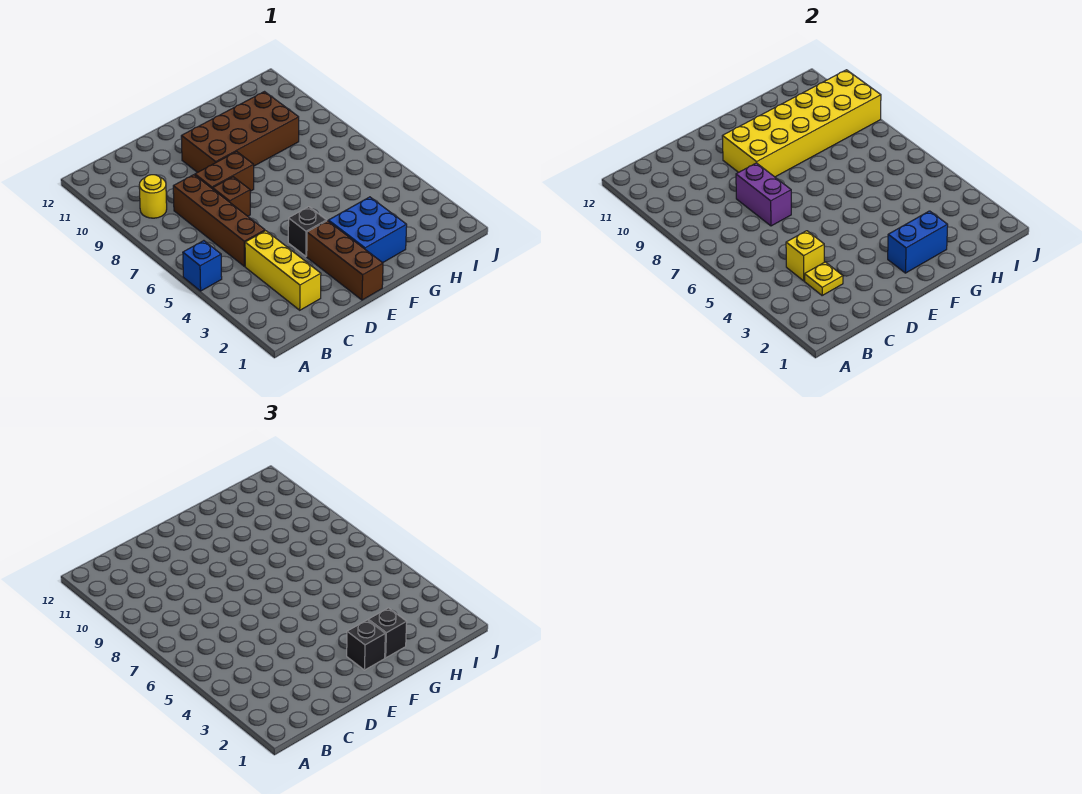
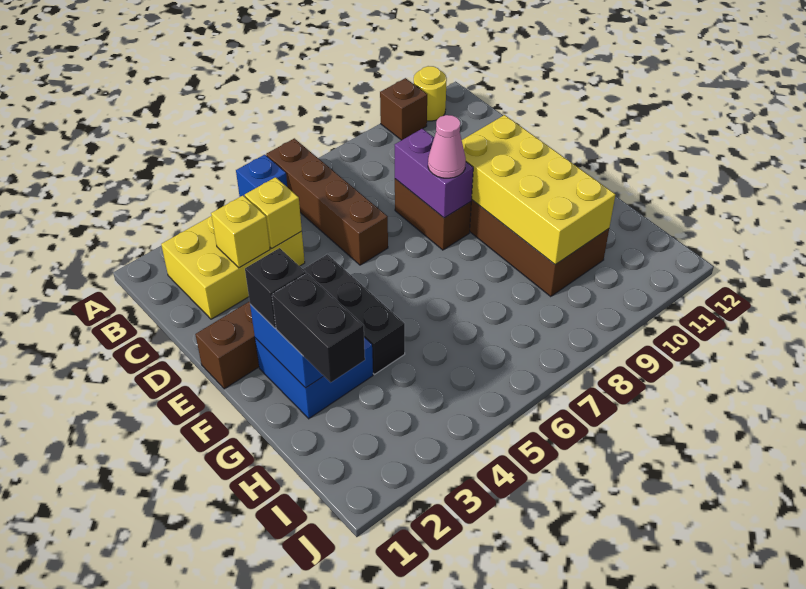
yellow round brick B9 level 1 -> yellow round brick A11 level 1
yellow brick C2:C4 level 1 -> yellow brick B2:C4 level 1
yellow plate C3 level 2 -> yellow brick C3 level 2
brown brick C5:C8 level 1 -> brown brick A6:D6 level 1
brown brick D7 level 1 -> brown brick A10 level 1
purple brick D7:D8 level 2 -> purple brick D8:E8 level 2
black brick E4 level 1 -> black brick E4:G4 level 1
none -> pink cone E8 level 3
yellow brick E9:J10 level 2 -> yellow brick E9:H10 level 2
black brick G2 level 3 -> black brick G2:H2 level 3

